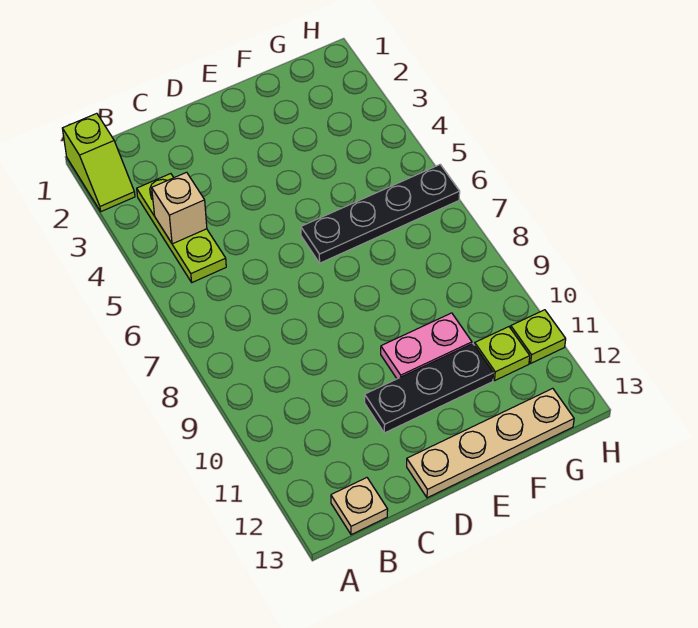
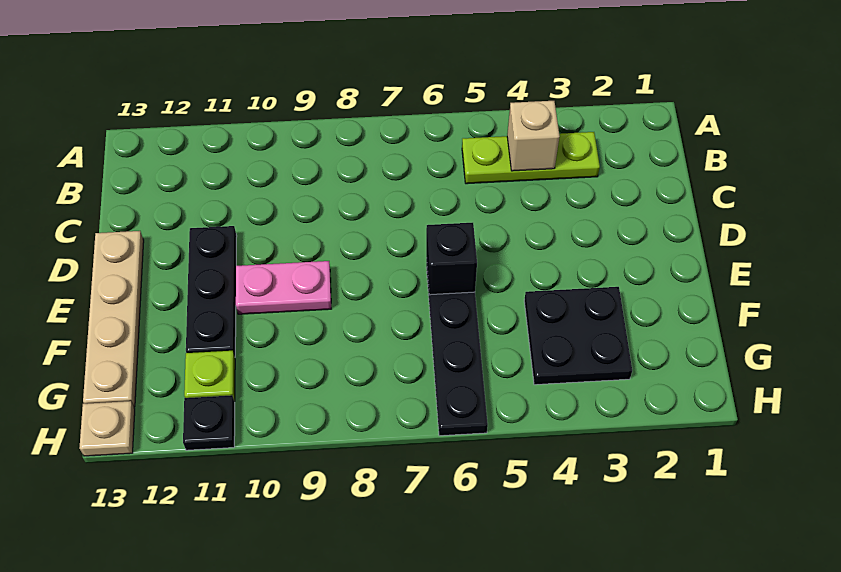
lime slope A1:A2 level 1 top 1 -> none
tan plate B13 level 1 -> tan plate H13 level 1
none -> black brick E6 level 2
pink plate E10:F10 level 1 -> pink plate E9:E10 level 1
none -> black plate F3:G4 level 1
lime plate H11 level 1 -> black plate H11 level 1

